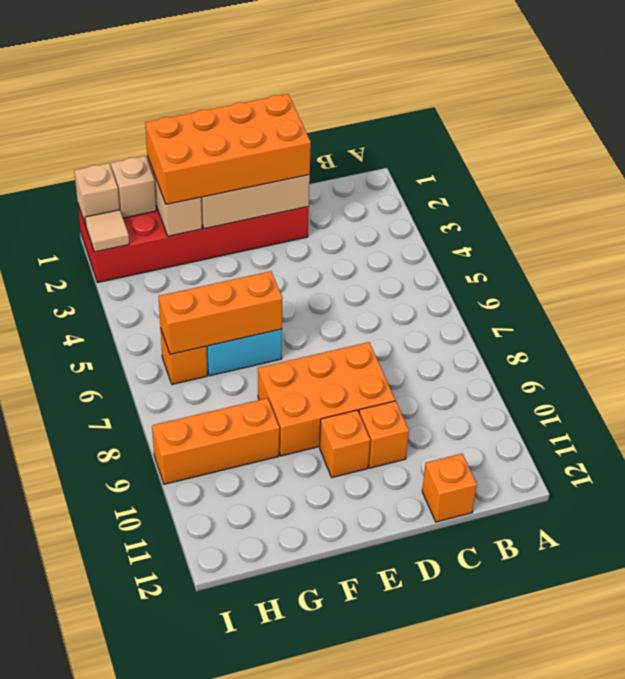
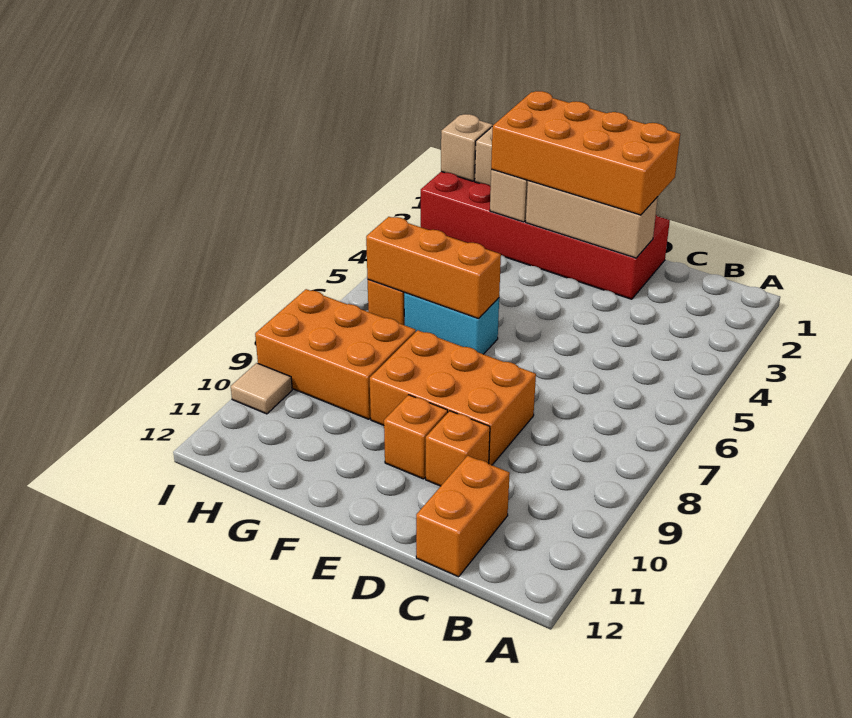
orange brick C12 level 1 -> orange brick C11:C12 level 1
orange brick G9:I9 level 1 -> orange brick G8:I9 level 1
tan tile I2 level 2 -> tan tile I10 level 1

